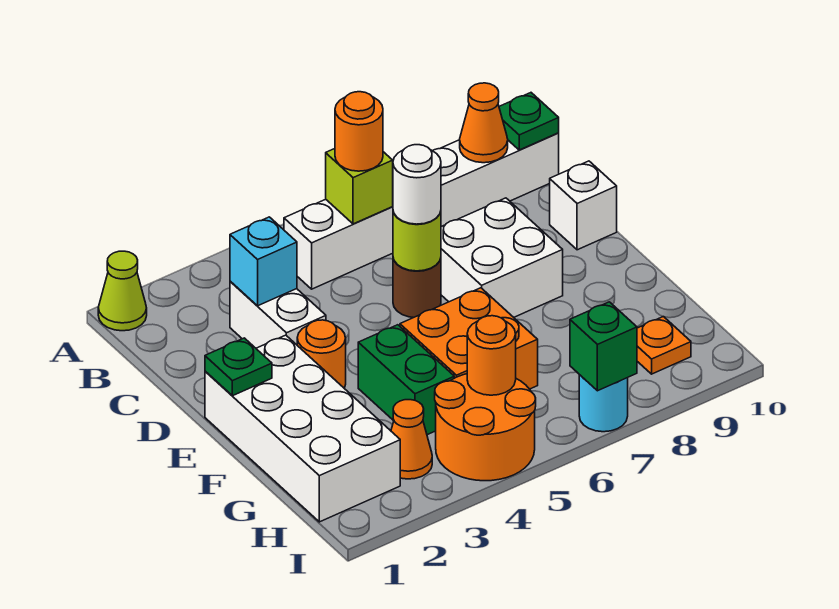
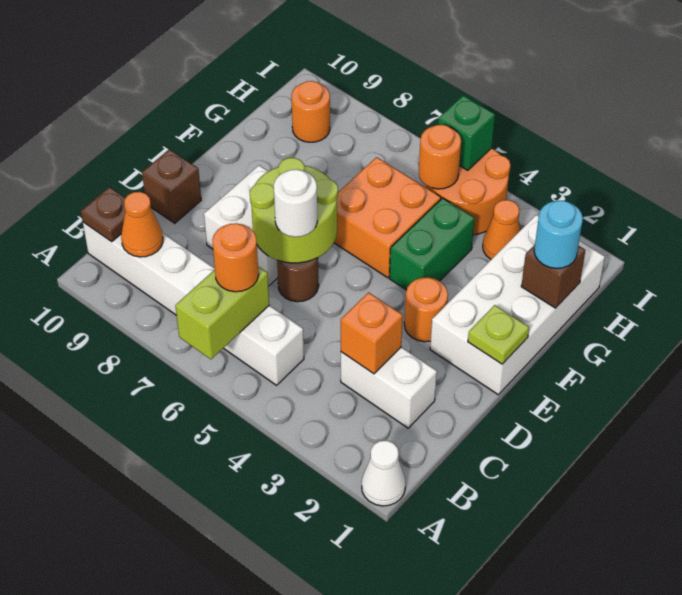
lime cone A1 level 1 -> white cone A1 level 1
lime brick B6 level 2 -> lime brick A6:B6 level 2
green plate B10 level 2 -> brown plate B10 level 2
white brick C3:D3 level 1 -> white brick C2:C3 level 1
cyan brick C3 level 2 -> orange brick C3 level 2
lime round brick D6 level 2 -> lime round brick D6:E7 level 2
white brick D10 level 1 -> brown brick D10 level 1
green plate E1 level 2 -> lime plate E1 level 2
none -> brown brick G1 level 2
orange plate H9 level 1 -> orange round brick H9 level 1
cyan round brick I7 level 1 -> cyan round brick G1 level 3
green brick I7 level 2 -> green brick I5 level 2

